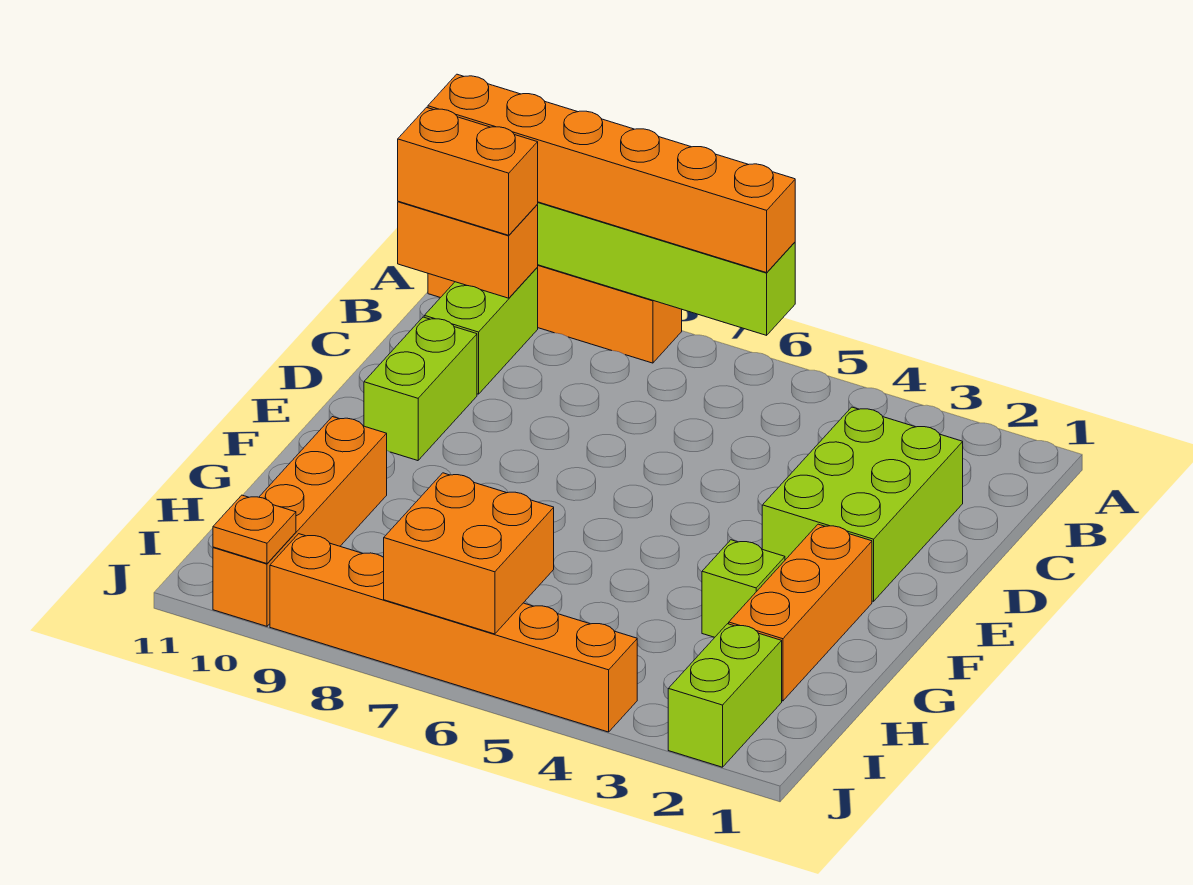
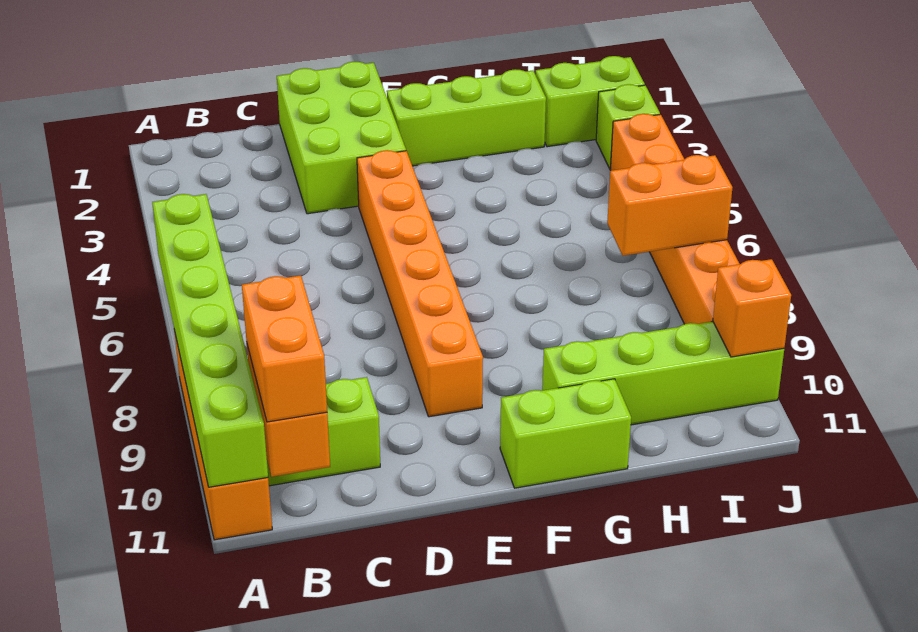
orange brick A6:A11 level 3 -> orange brick E4:E9 level 1
lime brick C2:E3 level 1 -> lime brick D1:E3 level 1
lime brick D10:E10 level 1 -> lime brick F11:G11 level 1
orange brick F2:H2 level 1 -> lime brick F2:H2 level 1
lime brick G3 level 1 -> lime brick J3 level 1
orange brick G10:J10 level 1 -> lime brick G10:J10 level 1
orange brick I6:J7 level 2 -> orange brick I7:J7 level 2
orange plate J10 level 2 -> orange brick J10 level 2

